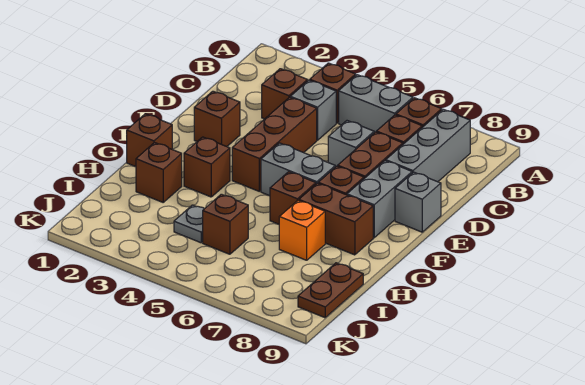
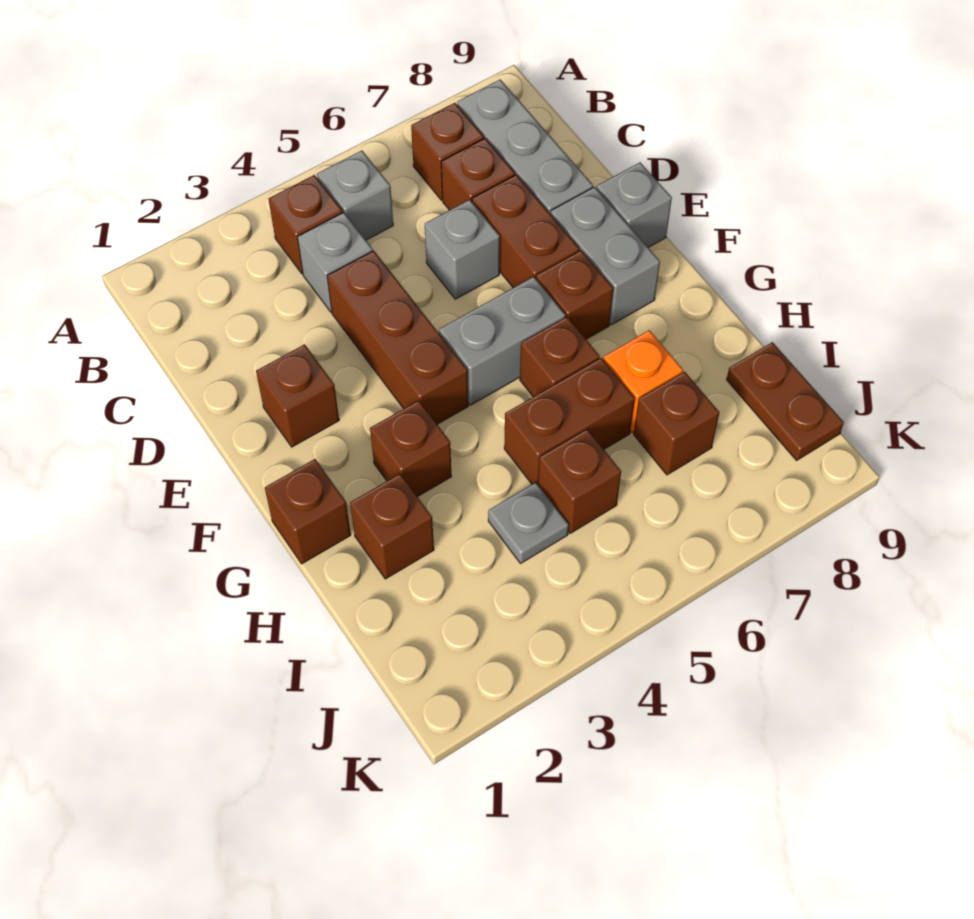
grey brick B5:B6 level 1 -> grey brick B5 level 1
brown brick C3 level 1 -> brown brick I7 level 1
brown brick G7:G8 level 1 -> brown brick H5:H6 level 1

